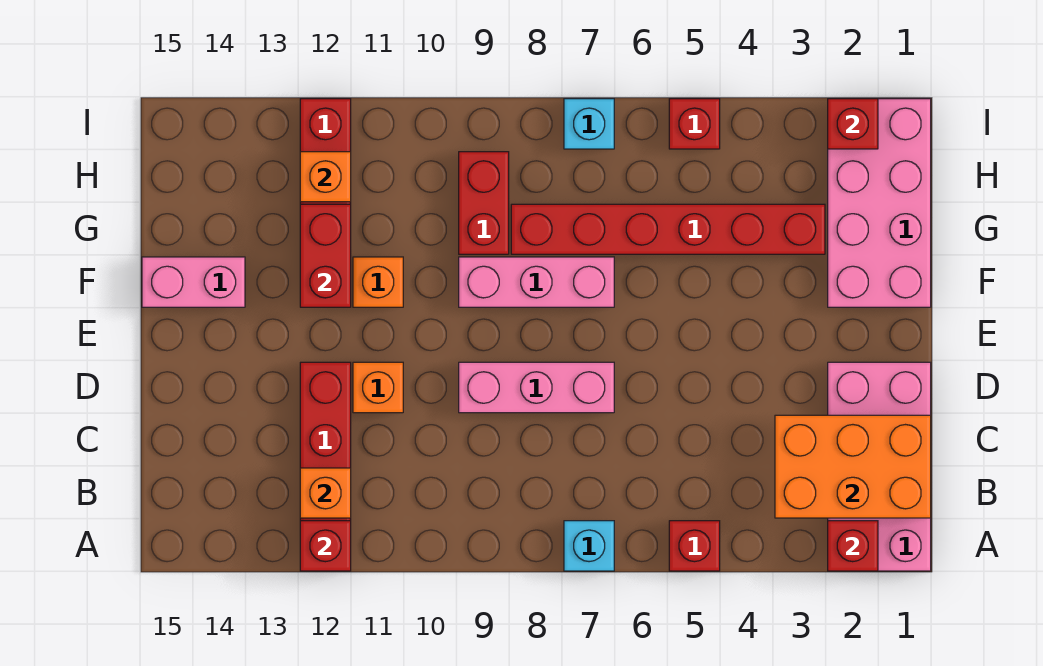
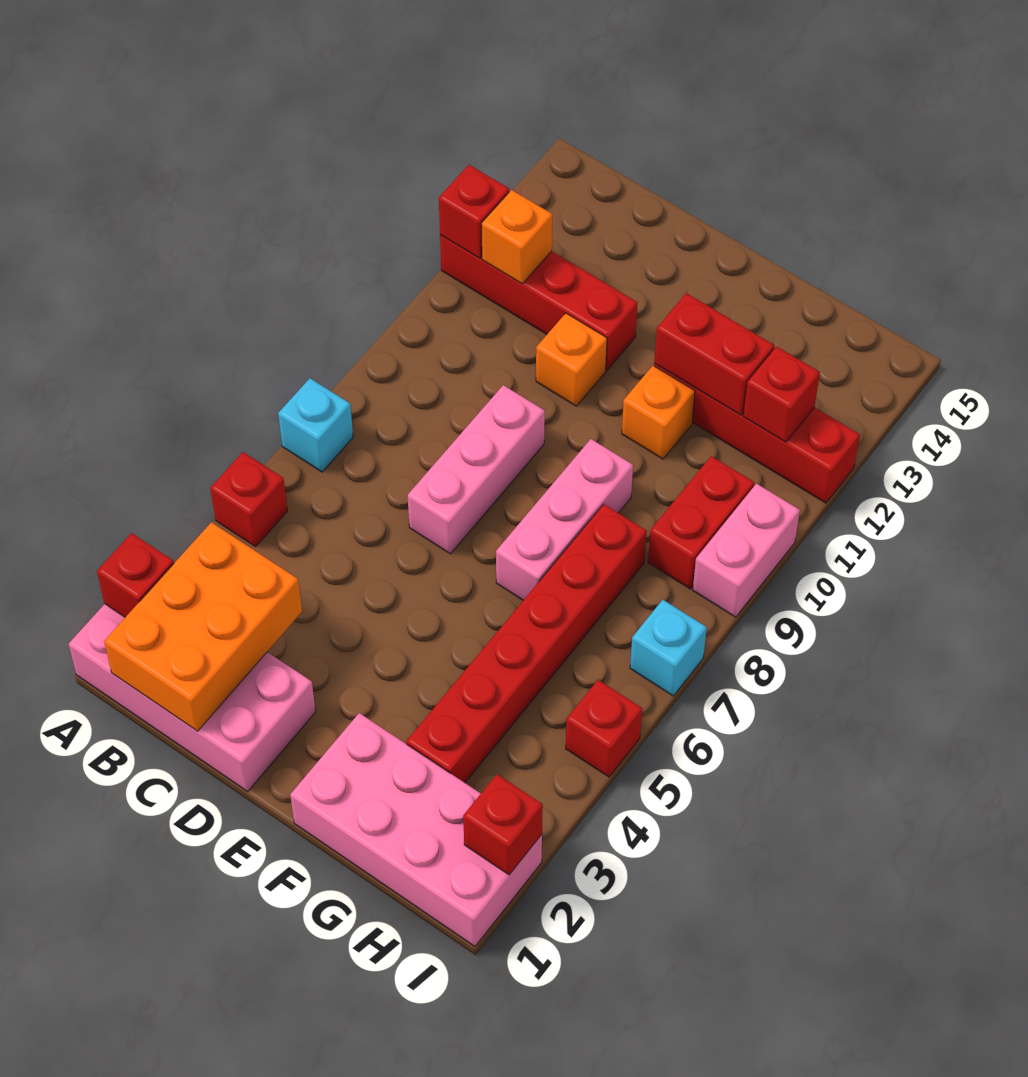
pink brick F14:F15 level 1 -> pink brick I9:I10 level 1
red brick G9:H9 level 1 -> red brick H9:H10 level 1
orange brick H12 level 2 -> red brick H12 level 2

